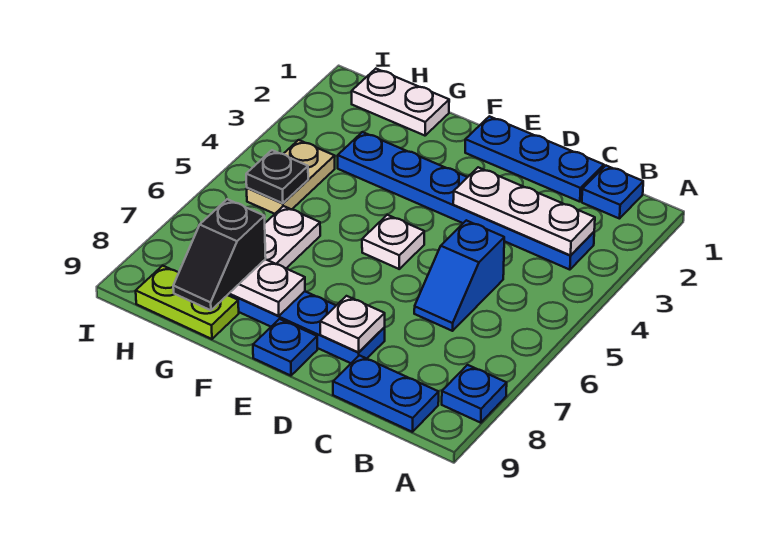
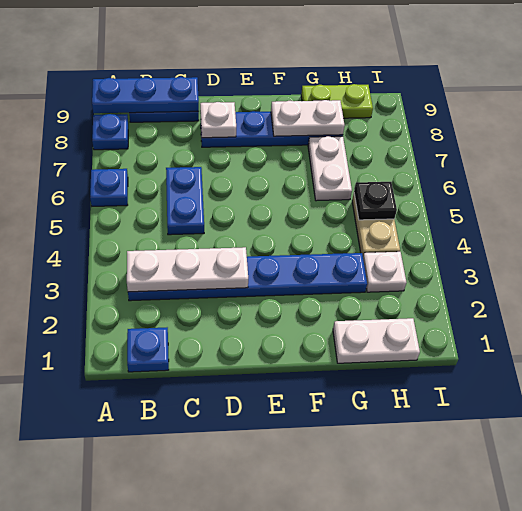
blue plate C1:E1 level 1 -> blue plate A9:C9 level 2
blue slope C5:C6 level 1 top 5 -> blue plate C5:C6 level 1
white plate E5 level 1 -> white plate H3 level 1
blue plate E9 level 1 -> blue plate A6 level 1
black slope G8:G9 level 3 top 8 -> none

